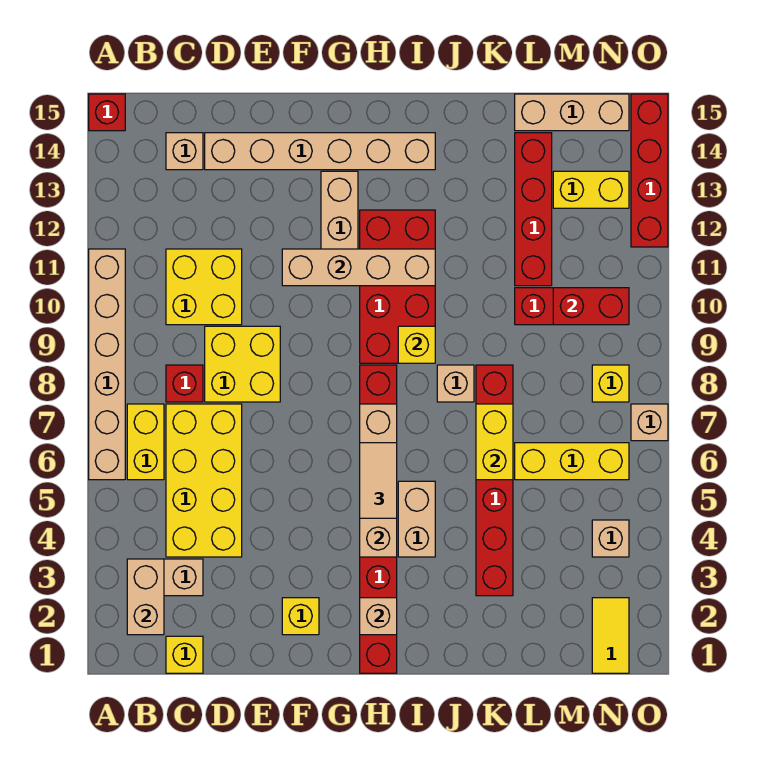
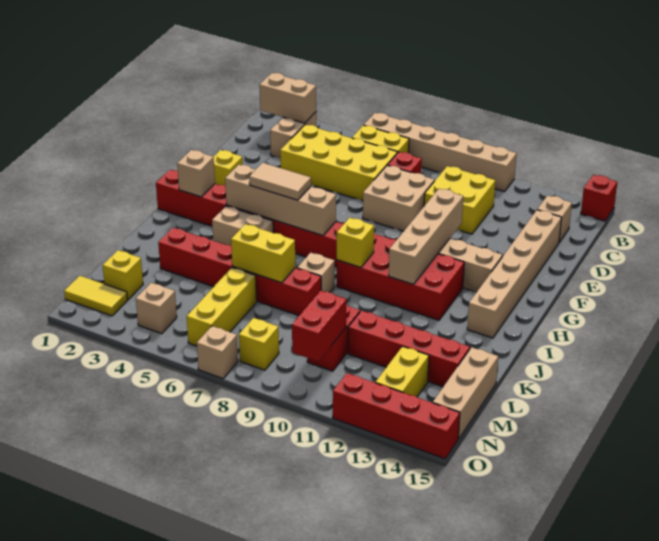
yellow brick C1 level 1 -> yellow brick M2 level 1
yellow brick D8:E9 level 1 -> tan brick D8:E9 level 1

